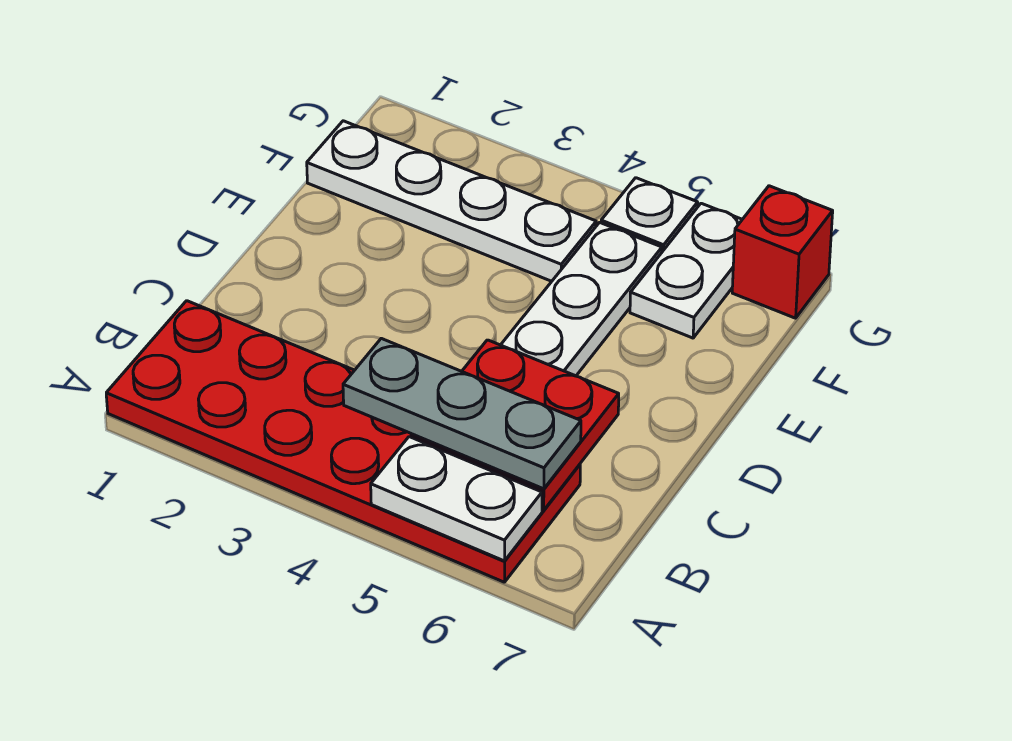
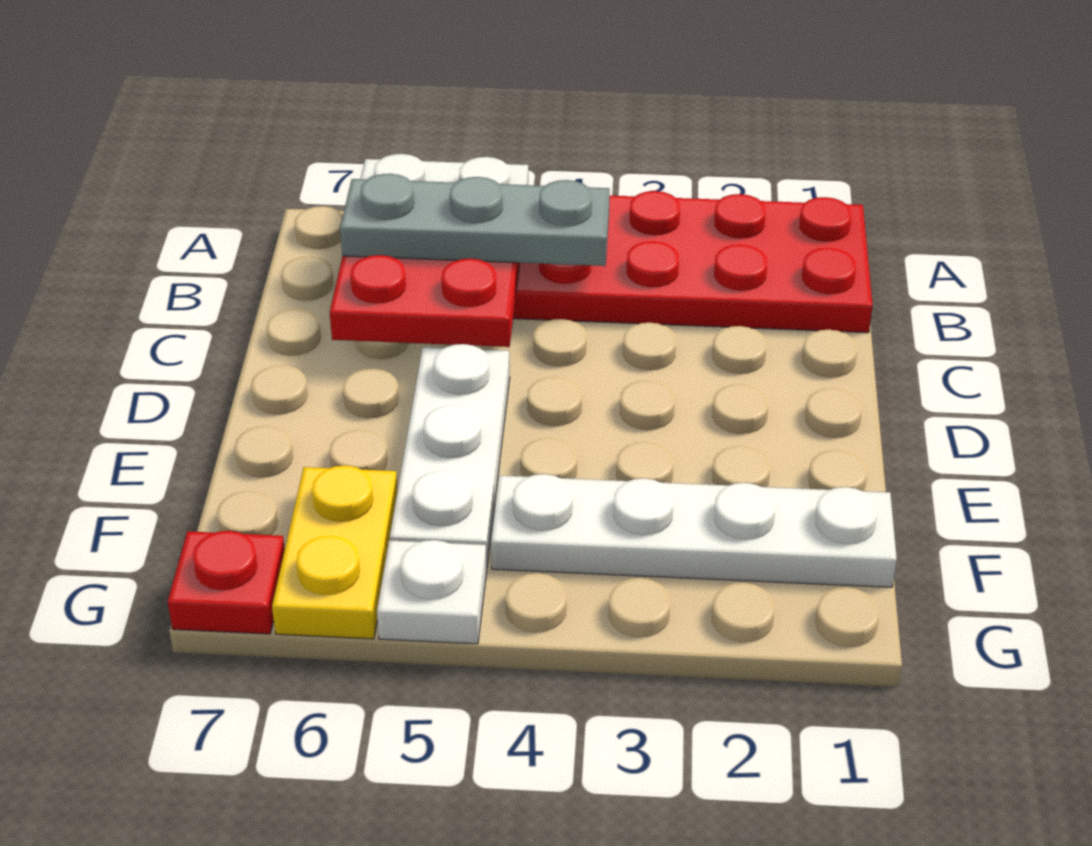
white plate F6:G6 level 1 -> yellow plate F6:G6 level 1
red brick G7 level 1 -> red plate G7 level 1

